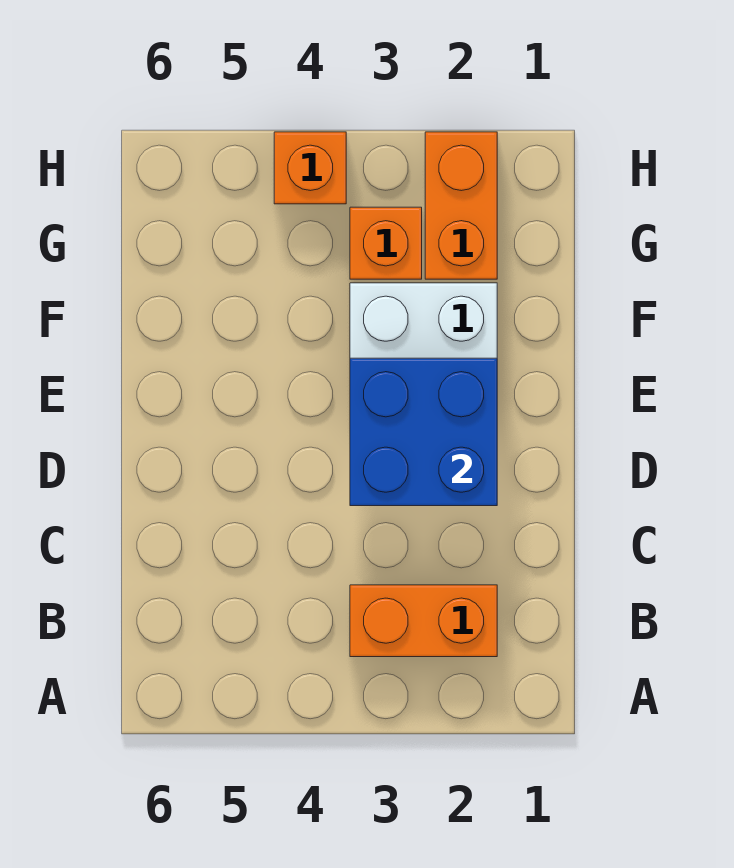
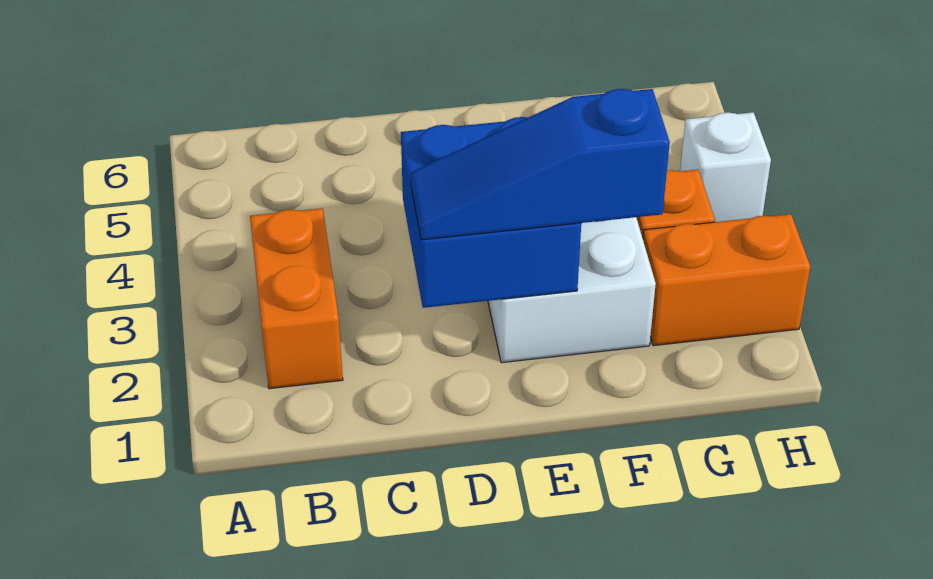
none -> blue slope D2:F2 level 3 top F
orange brick H4 level 1 -> white brick H4 level 1

